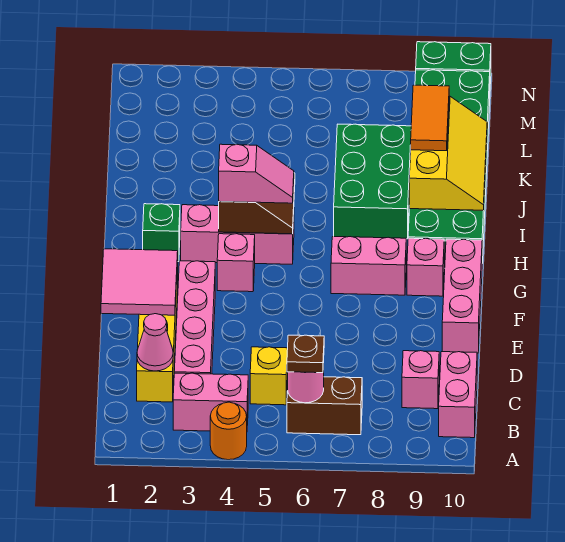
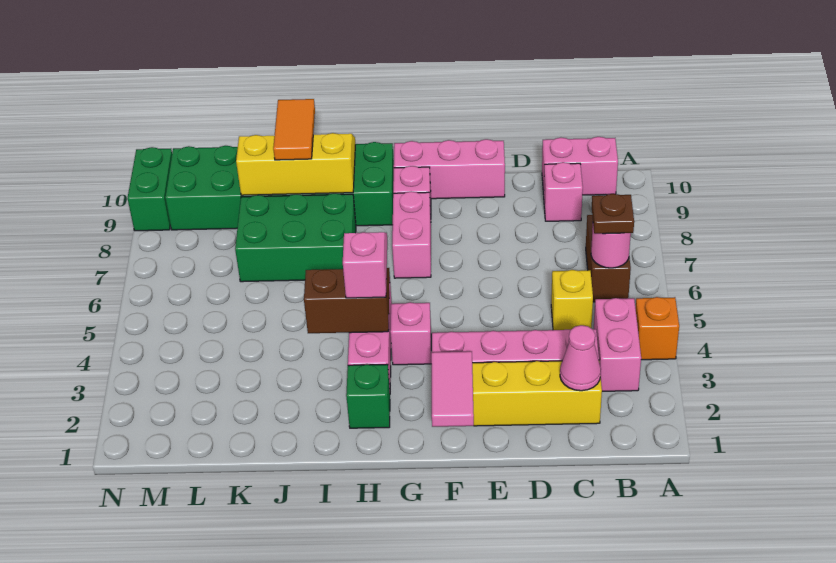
orange round brick A4 level 1 -> orange brick A4 level 1
pink tile E1:F2 level 2 -> pink tile F1:F2 level 2
orange tile J9:K9 level 3 -> orange tile J9:J10 level 3

